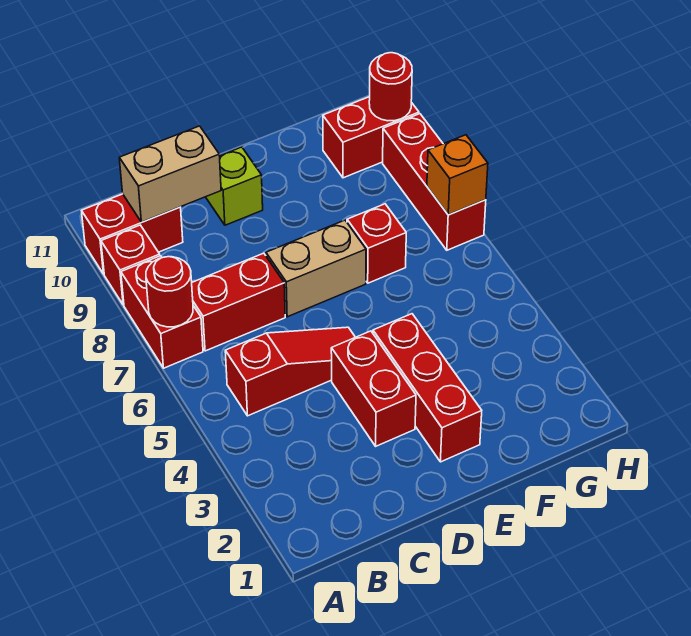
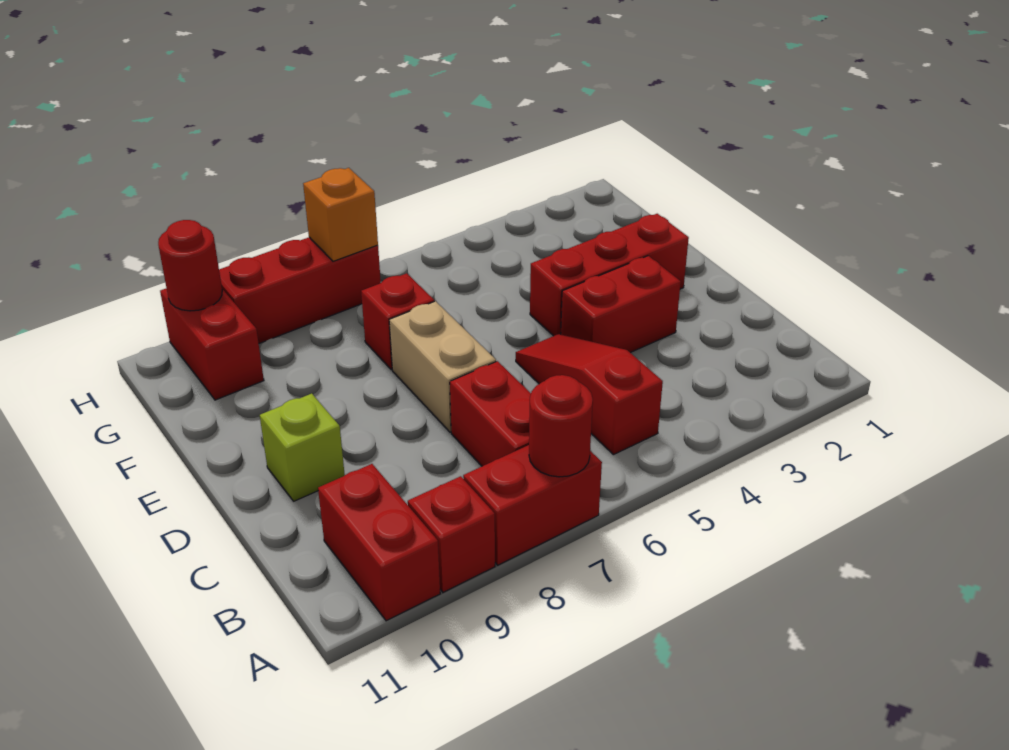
tan brick B10:C10 level 2 -> none

